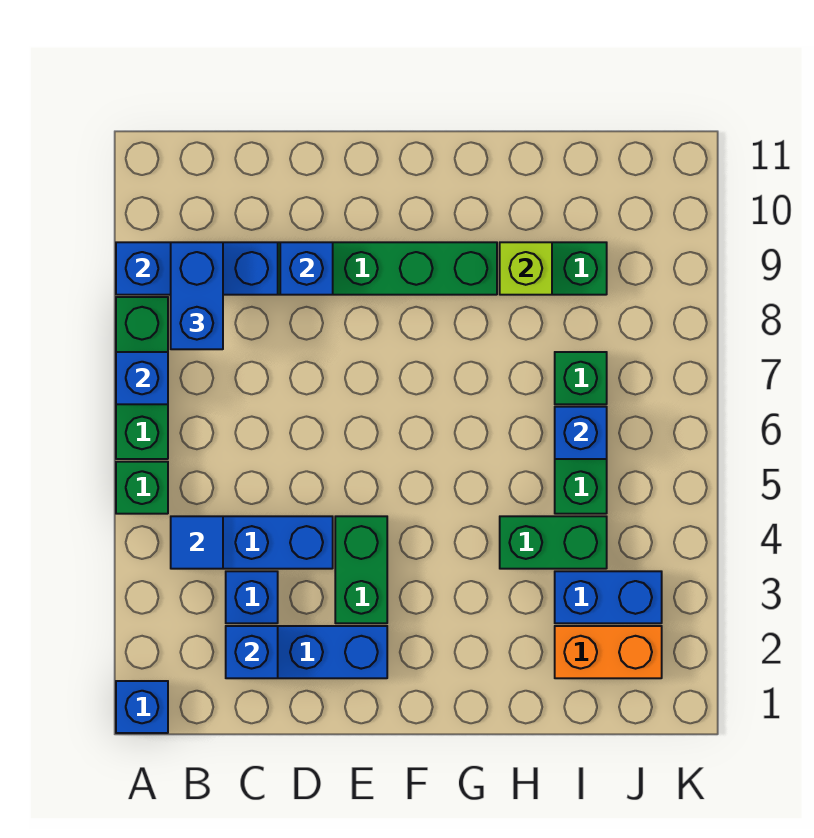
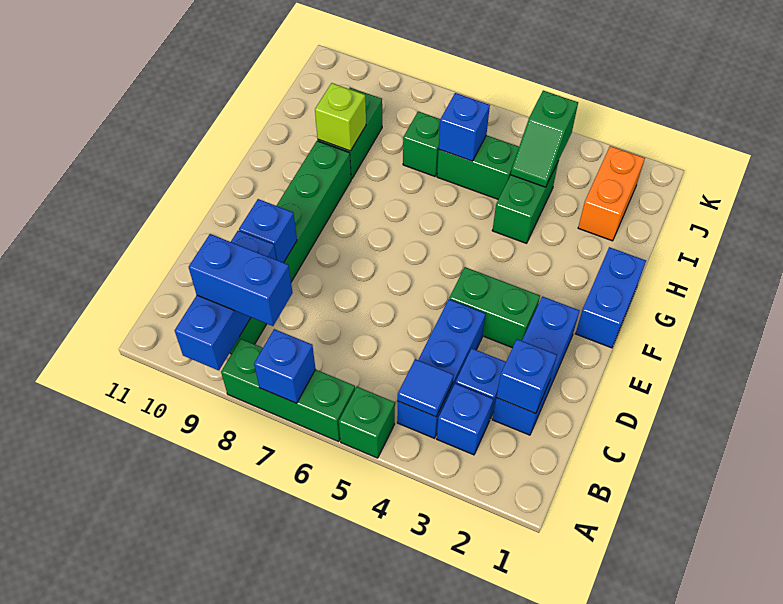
blue brick A1 level 1 -> blue brick B3 level 1
blue brick I3:J3 level 1 -> blue brick F1:G1 level 1
none -> green slope I4:J4 level 2 top J

